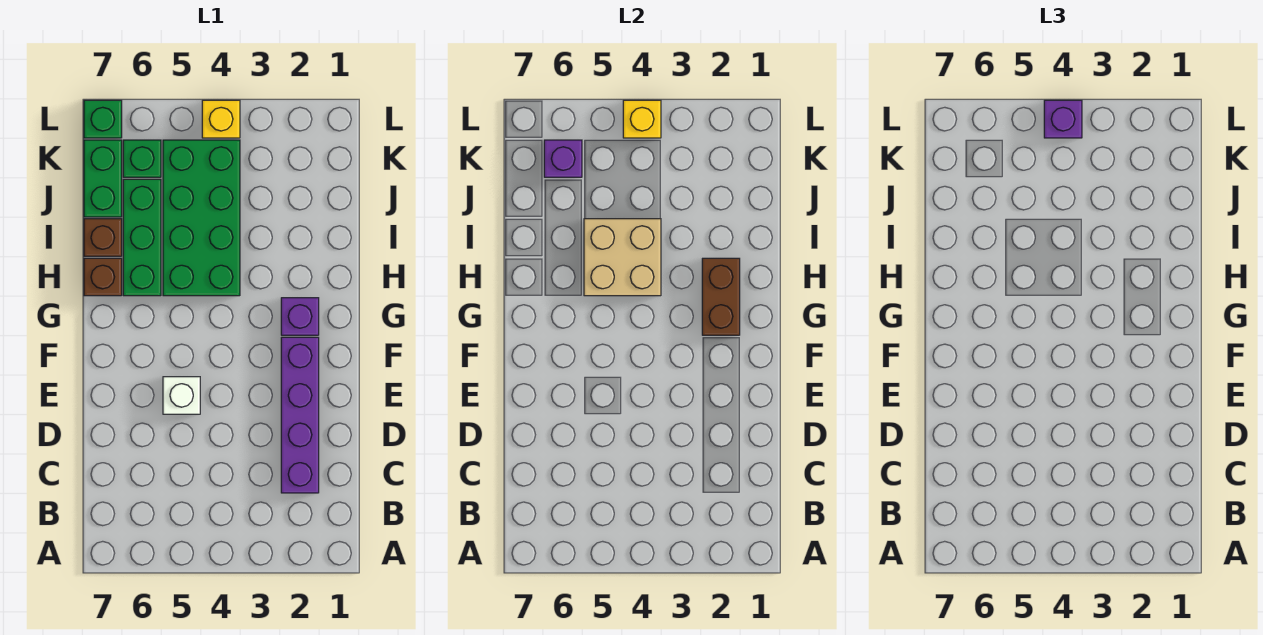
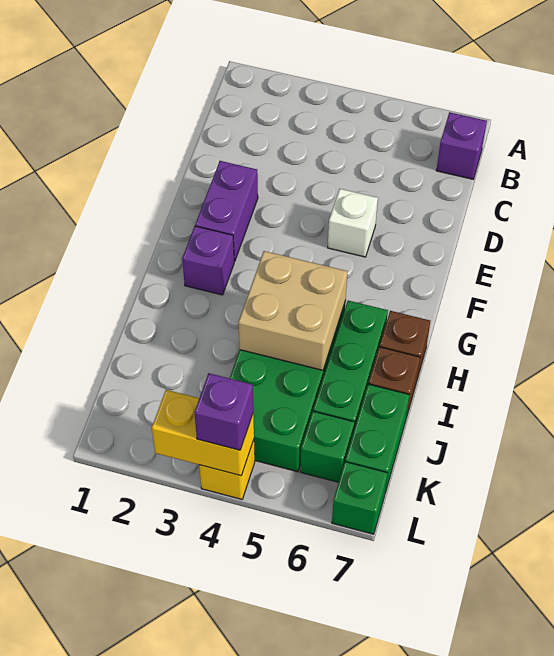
purple brick C2:F2 level 1 -> purple brick E2:F2 level 1
brown brick G2:H2 level 2 -> none
purple brick K6 level 2 -> purple brick B7 level 1
yellow brick L4 level 2 -> yellow brick L3:L4 level 2

